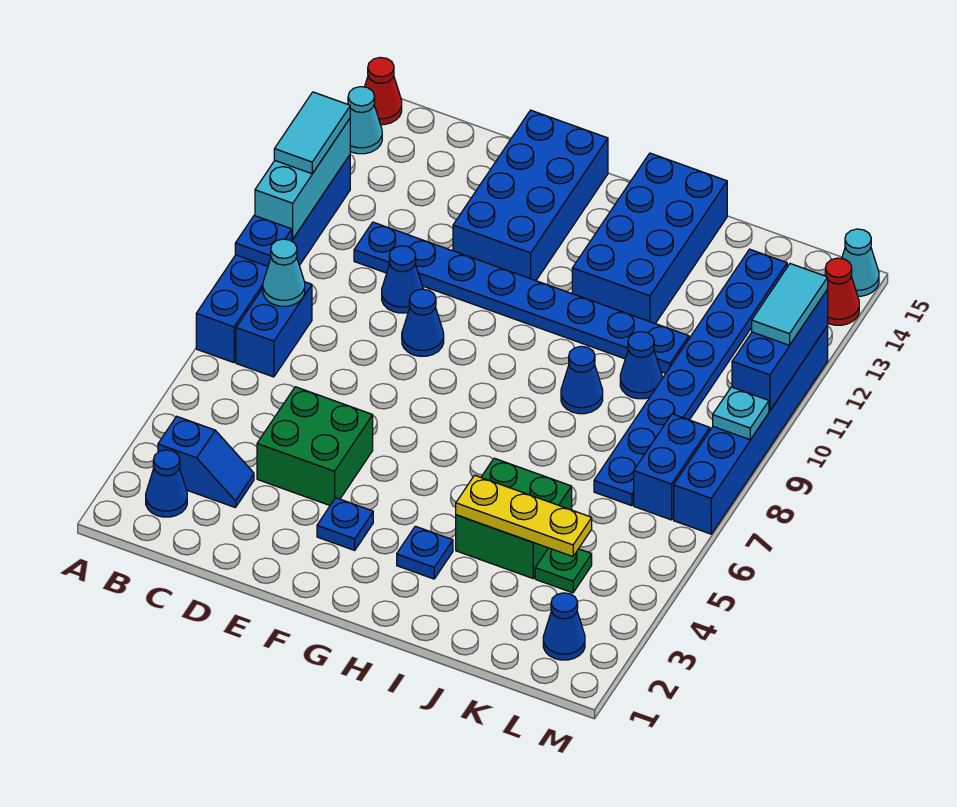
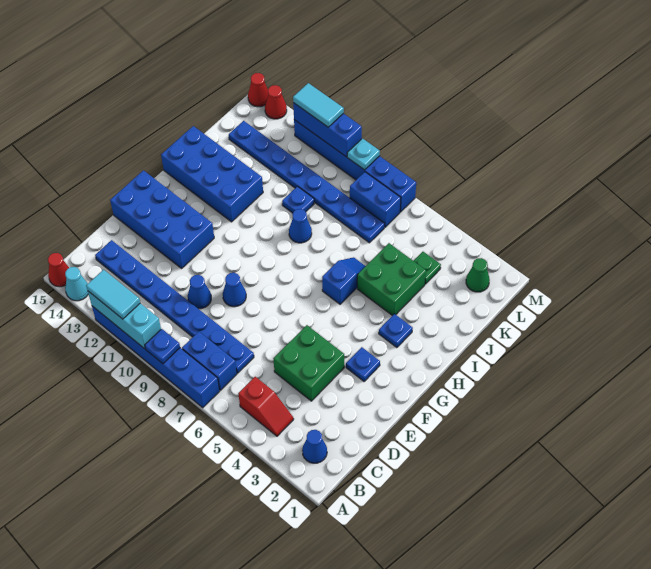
blue slope B3:C3 level 1 top B -> blue slope H6:I6 level 1 top H
none -> red slope B4:B5 level 1 top 5
cyan cone B8 level 2 -> none
blue plate C11:J11 level 1 -> blue plate C7:C14 level 1
yellow plate I4:K4 level 2 -> none
blue cone J10 level 1 -> blue plate J10 level 1
blue cone L2 level 1 -> green cone L2 level 1
cyan cone M15 level 1 -> red cone M15 level 1

